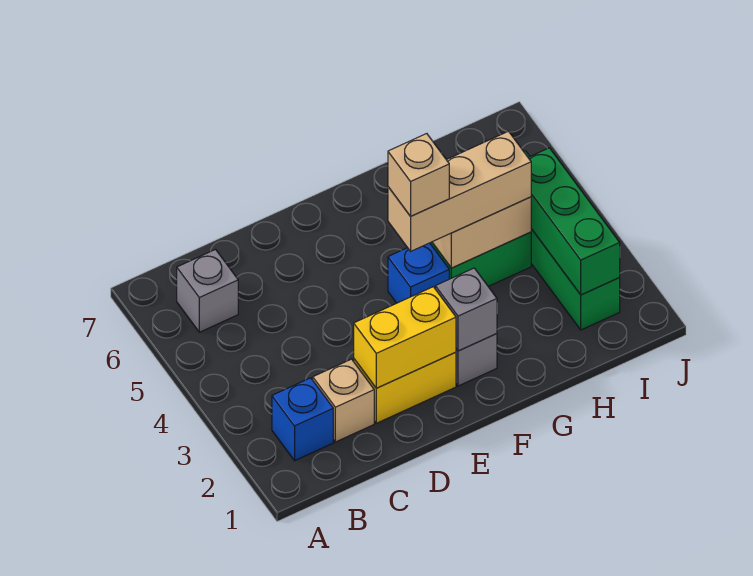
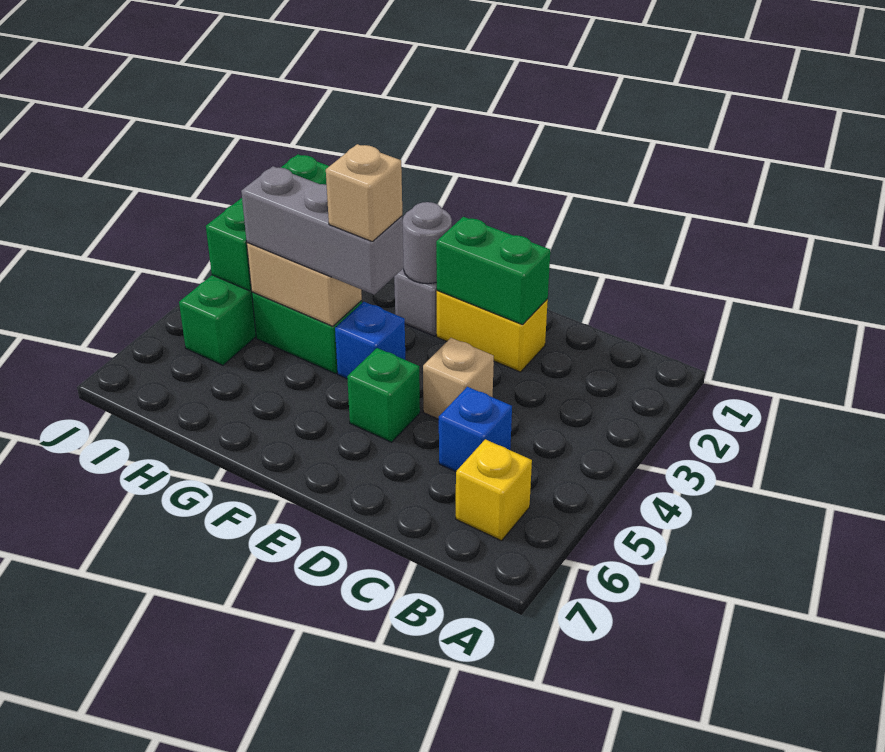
blue brick B2 level 1 -> blue brick C5 level 1
grey brick B6 level 1 -> yellow brick B6 level 1
tan brick C2 level 1 -> tan brick D4 level 1
yellow brick D2:E2 level 2 -> green brick D2:E2 level 2
none -> green brick E5 level 1
grey brick F2 level 2 -> grey round brick F2 level 2
tan brick F4:H4 level 3 -> grey brick F4:H4 level 3

